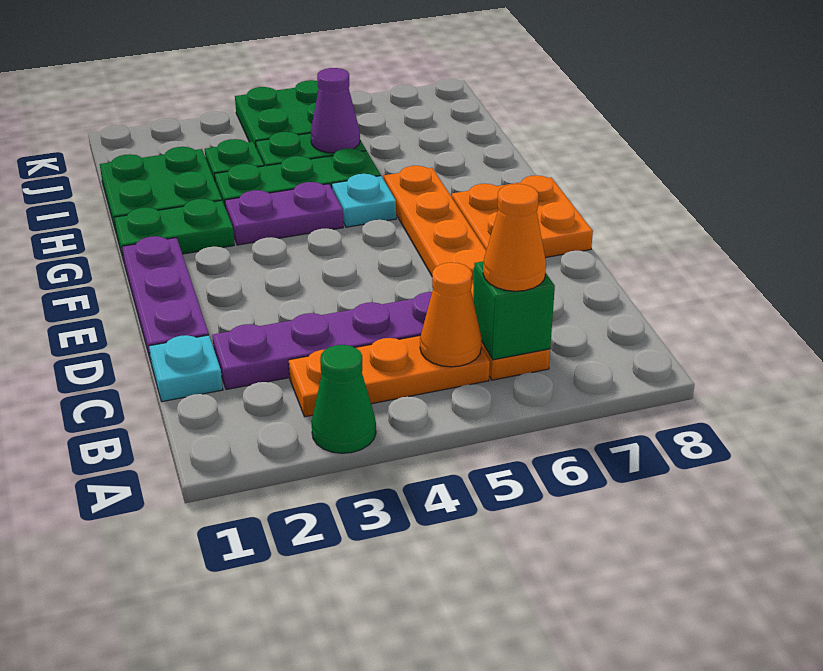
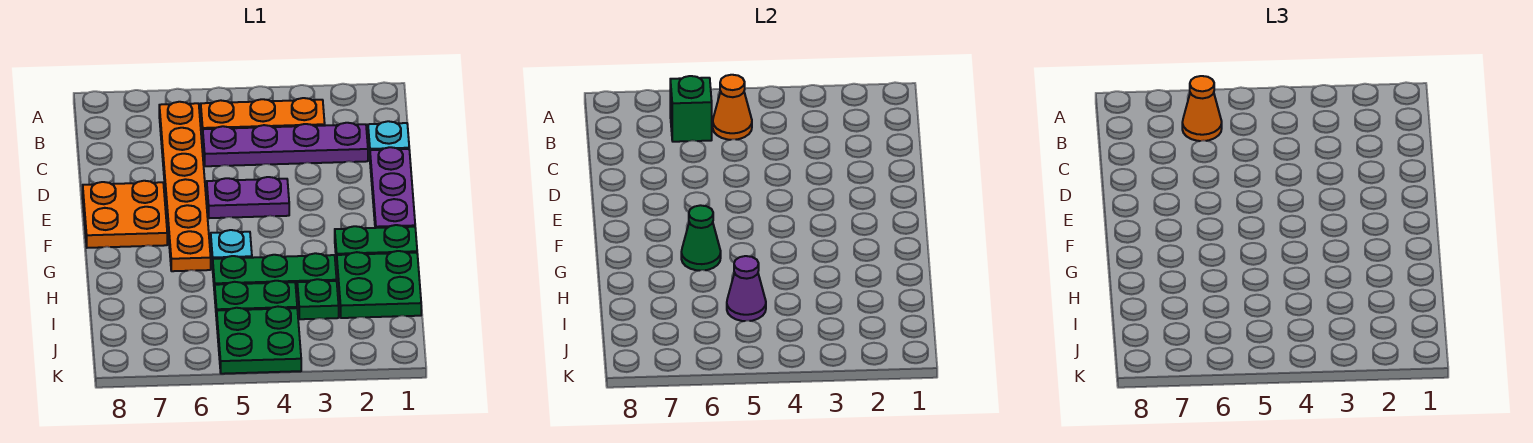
green cone A3 level 1 -> green cone G6 level 2
purple plate G3:G4 level 1 -> purple plate E4:E5 level 1

